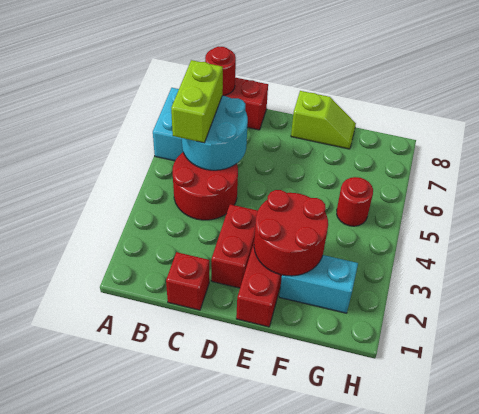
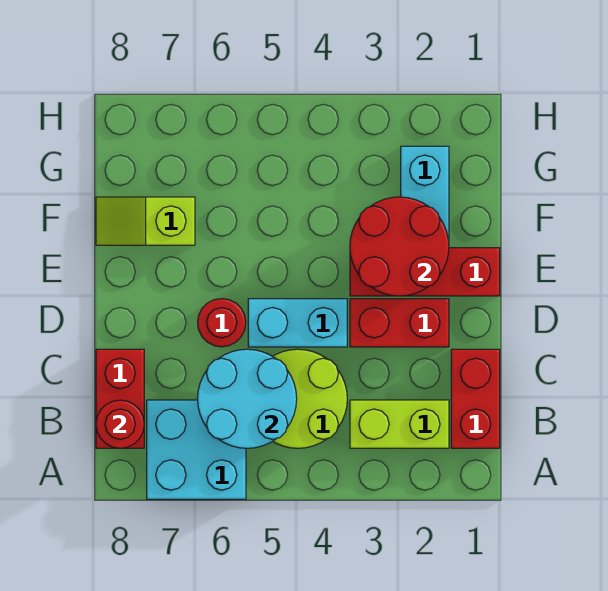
red round brick B4:C5 level 1 -> lime round brick B4:C5 level 1
lime brick B5:B6 level 3 -> lime brick B2:B3 level 1
red brick C1 level 1 -> red brick B1:C1 level 1
none -> cyan brick D4:D5 level 1
lime slope E8:F8 level 1 top E -> lime slope F7:F8 level 1 top 7
red round brick G5 level 1 -> red round brick D6 level 1

